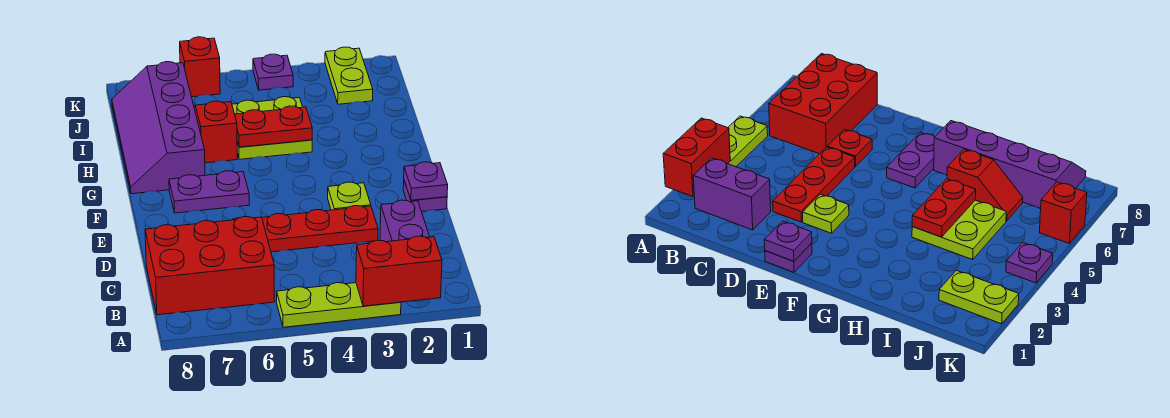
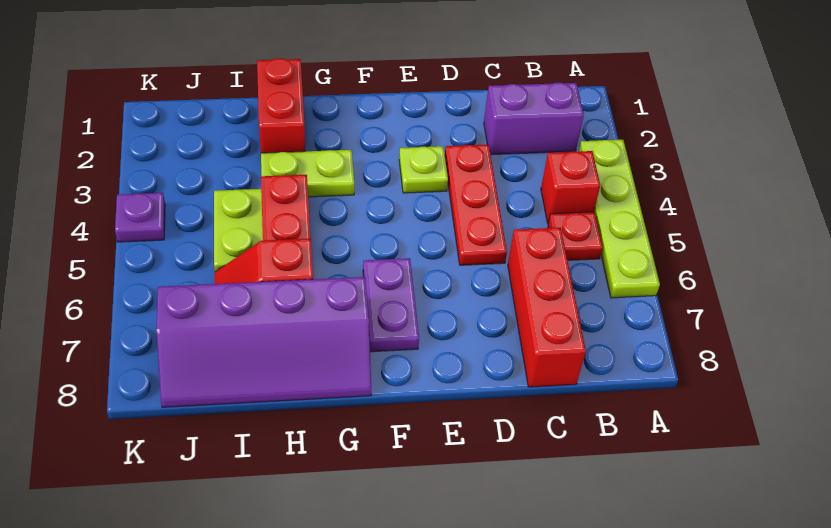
red brick A2:A3 level 2 -> red brick H1:H2 level 1
lime plate A3:A5 level 1 -> lime plate A3:A6 level 1
red brick B6:C8 level 1 -> red brick C6:C8 level 1
red plate D6 level 1 -> red plate B5 level 1
purple plate E1 level 1 -> none
purple plate E1 level 2 -> none
lime plate J2:K2 level 1 -> lime plate G3:H3 level 1
red brick K6 level 1 -> red brick B4 level 1

